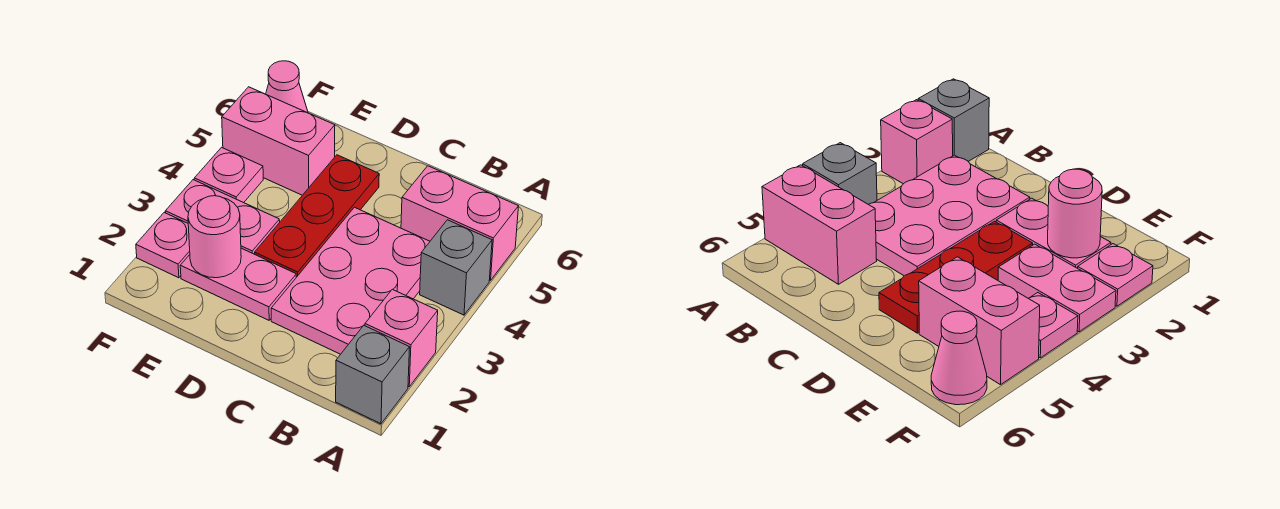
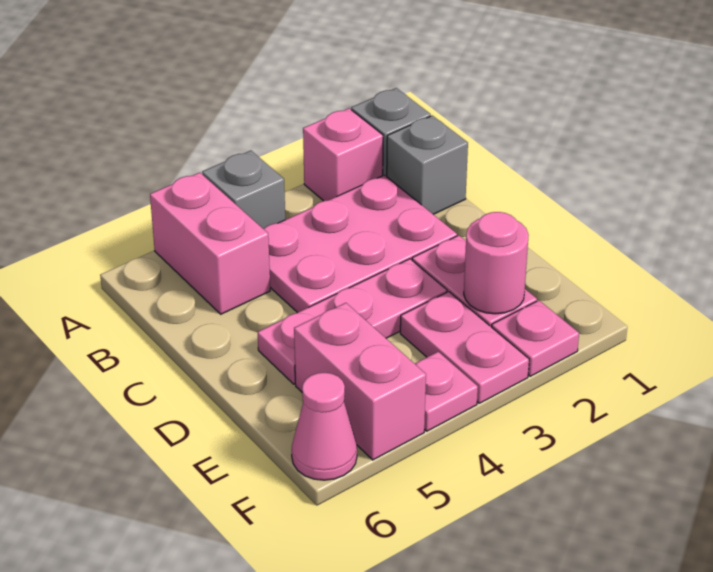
none -> grey brick B1 level 1
red plate D3:D5 level 1 -> pink plate D3:D5 level 1

